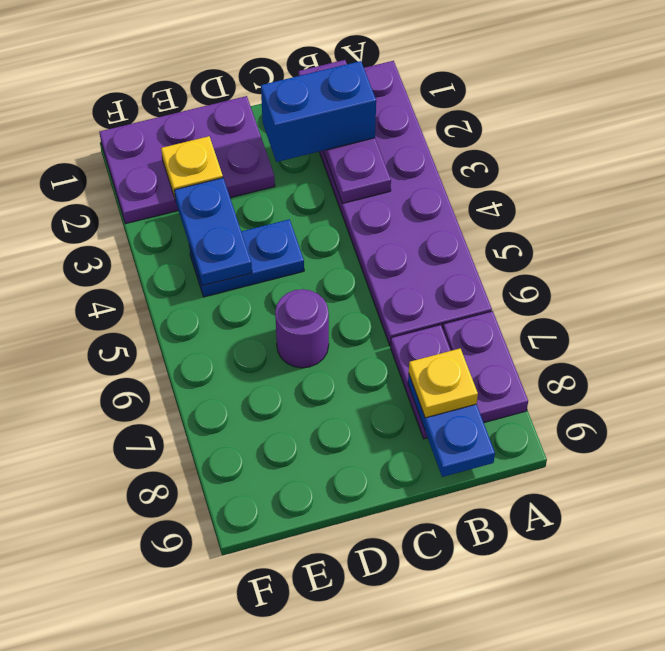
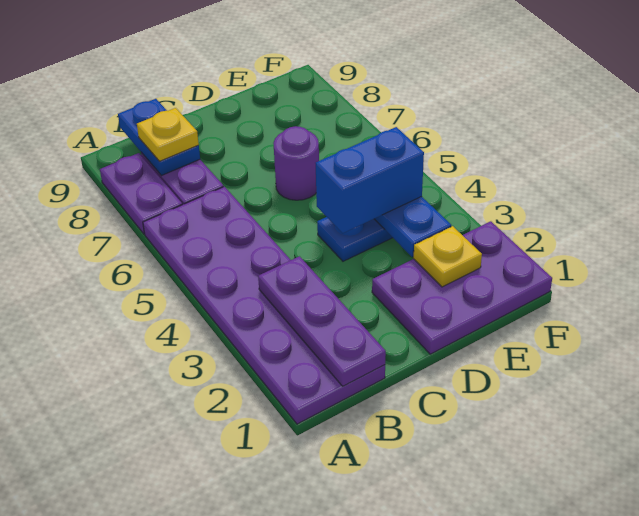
blue brick B2:C2 level 3 -> blue brick D4:E4 level 3

